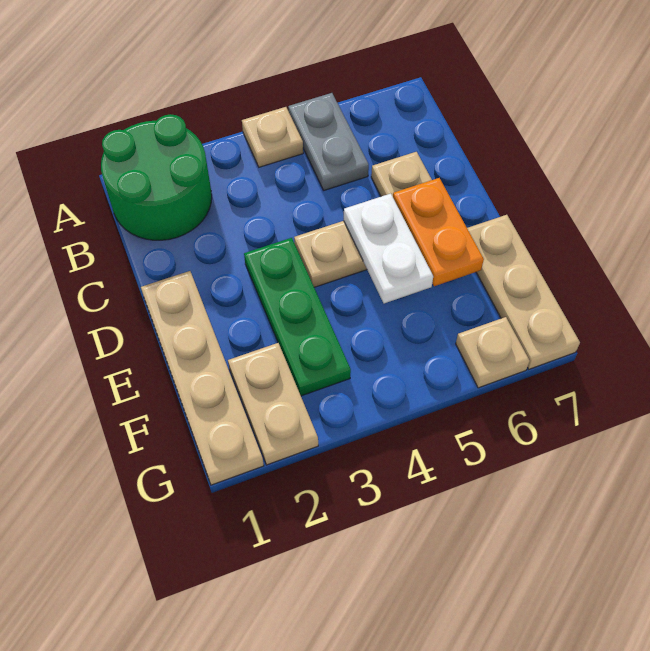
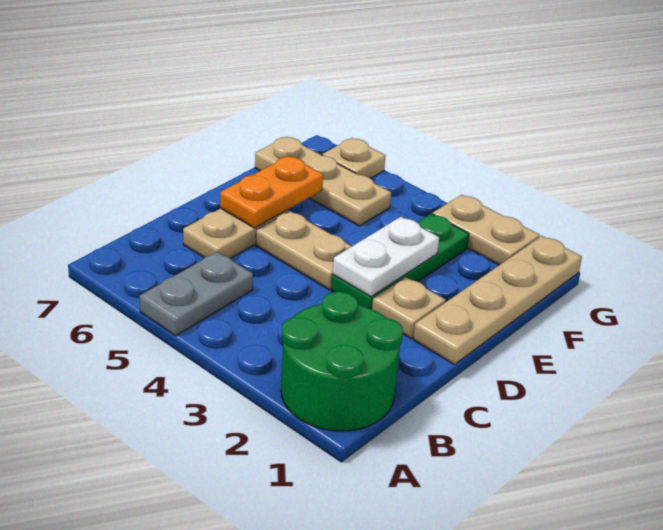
tan plate A4 level 1 -> tan plate D2 level 1
white plate D5:E5 level 2 -> white plate D3:E3 level 2
tan plate E7:G7 level 1 -> tan plate F5:F7 level 1
tan plate F2:G2 level 1 -> tan plate G2:G3 level 1

